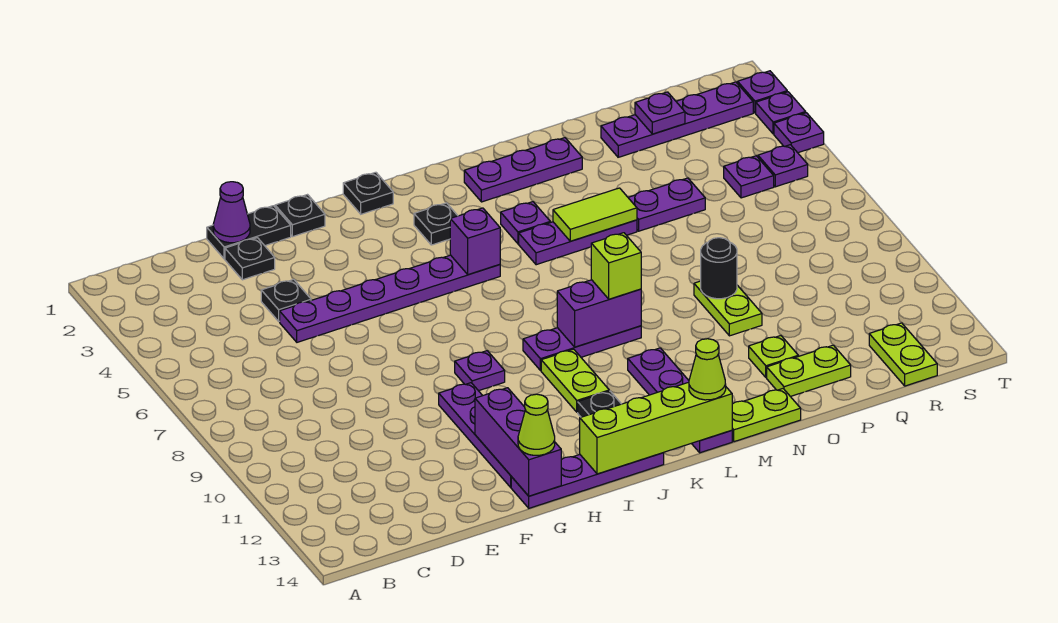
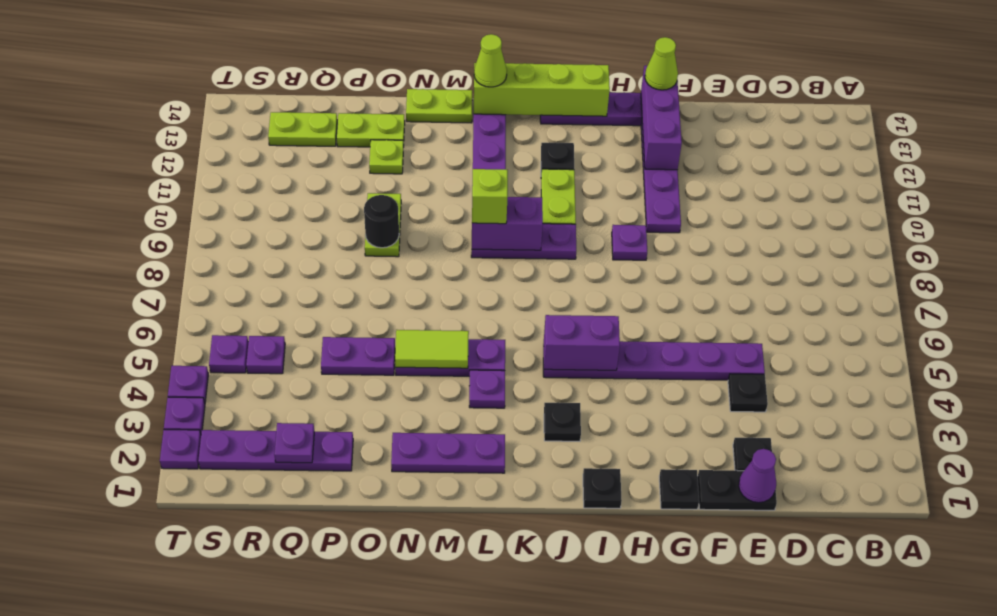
purple brick J5 level 2 -> purple brick I5:J5 level 2
lime plate R13:R14 level 1 -> lime plate Q13:R13 level 1

